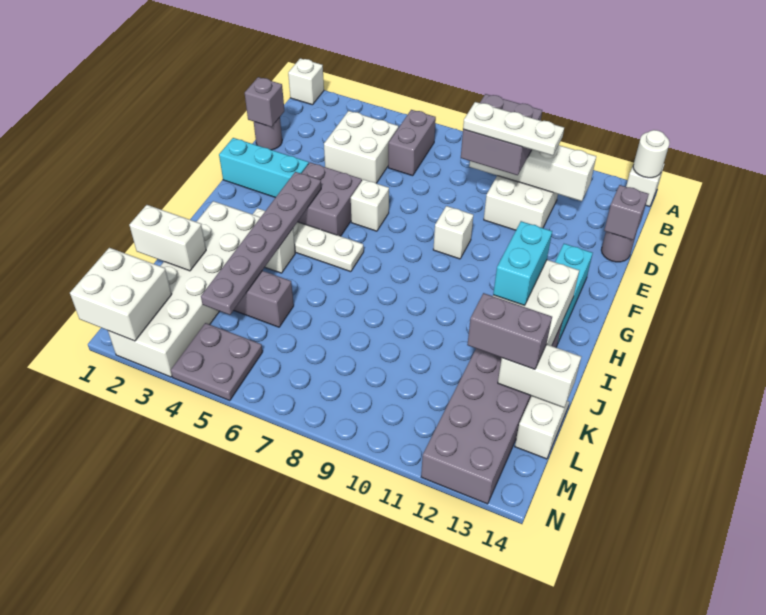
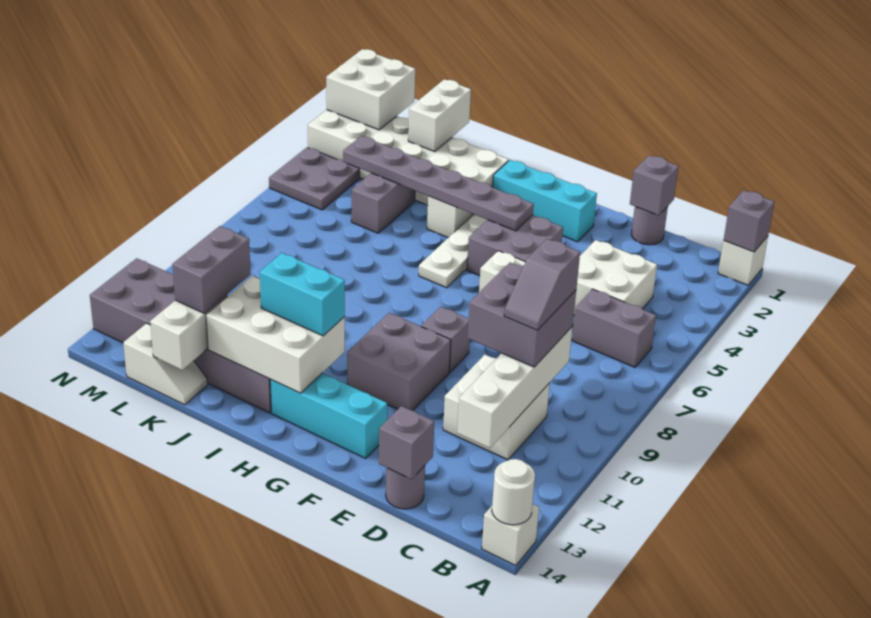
none -> grey brick A1 level 2
none -> grey slope C9:C10 level 4 top 9
white plate D9:D11 level 4 -> none
cyan brick F1:F3 level 1 -> cyan brick F2:H2 level 1
white brick F9 level 1 -> grey brick F9 level 1
none -> grey brick F10:G11 level 1

